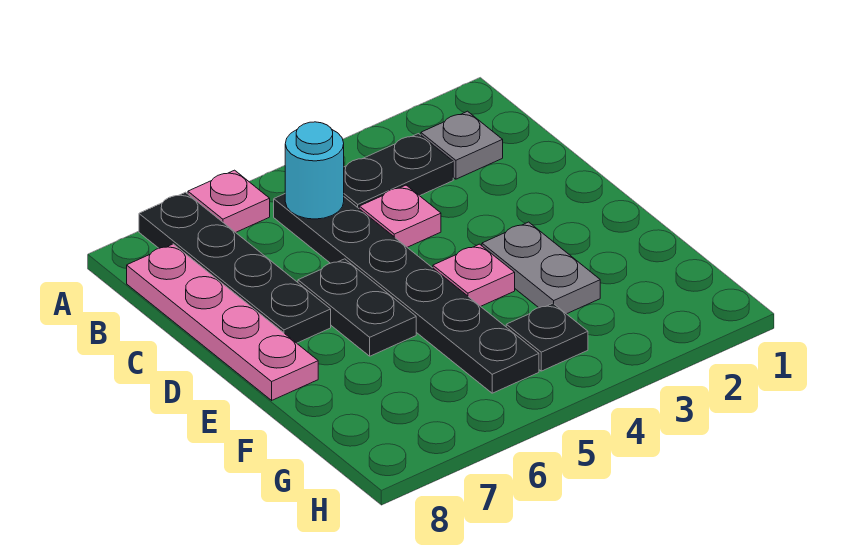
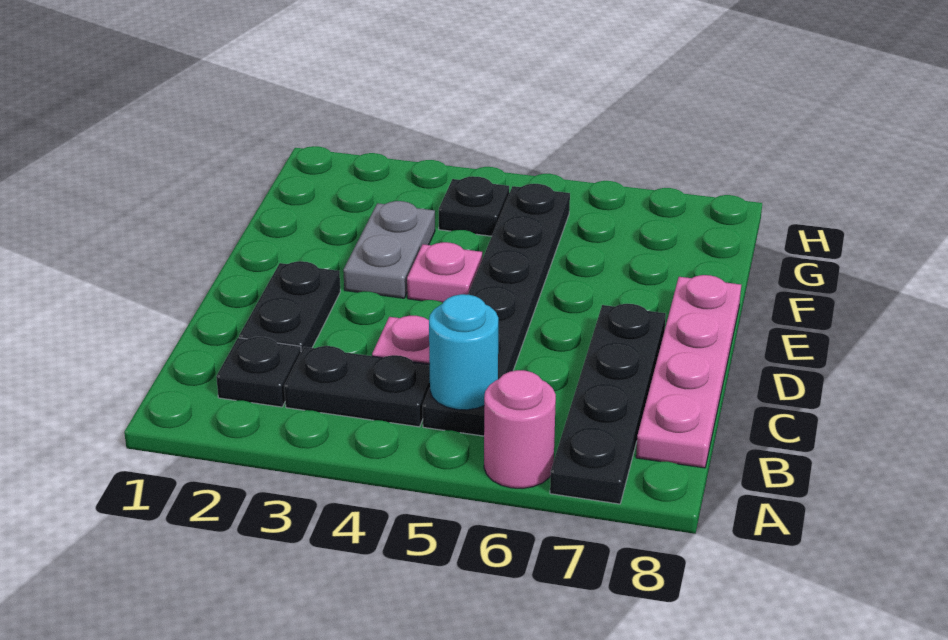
pink plate A6 level 1 -> pink round brick A6 level 1
grey plate B2 level 1 -> black plate B2 level 1
black plate D6:E6 level 1 -> black plate C2:D2 level 1

